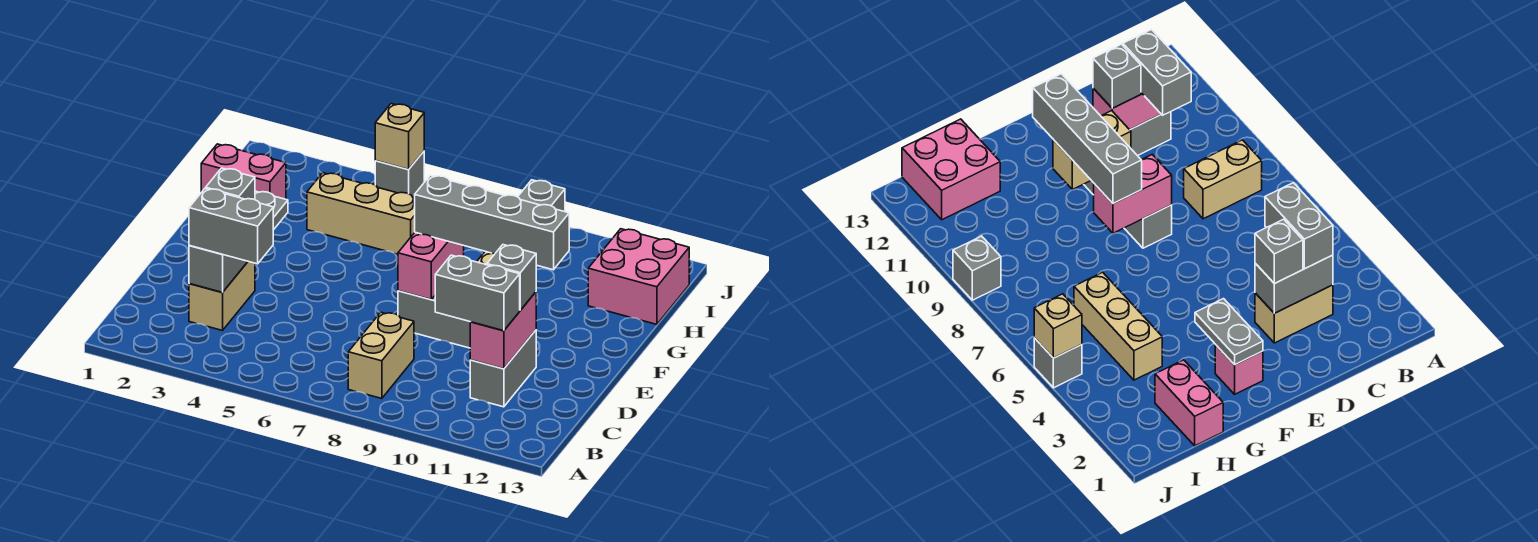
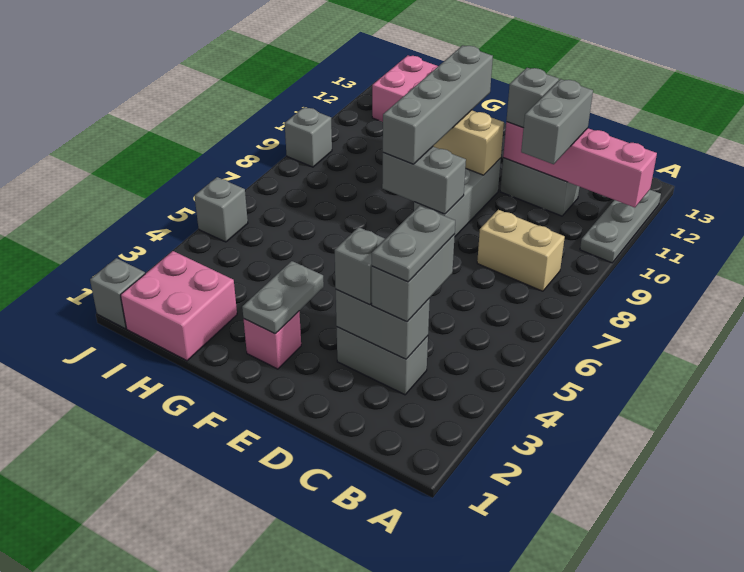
none -> grey plate A10:A12 level 1
tan brick C3:D3 level 1 -> grey brick C3:D3 level 1
none -> grey plate C3:C4 level 4
pink brick C11:D11 level 2 -> pink brick A11:D11 level 2
pink brick E8:F8 level 2 -> grey brick E8:F8 level 2
pink brick H1:H2 level 1 -> pink brick H1:I2 level 1
tan brick H4:H6 level 1 -> none
none -> grey brick J1 level 1
tan brick J5 level 2 -> none

